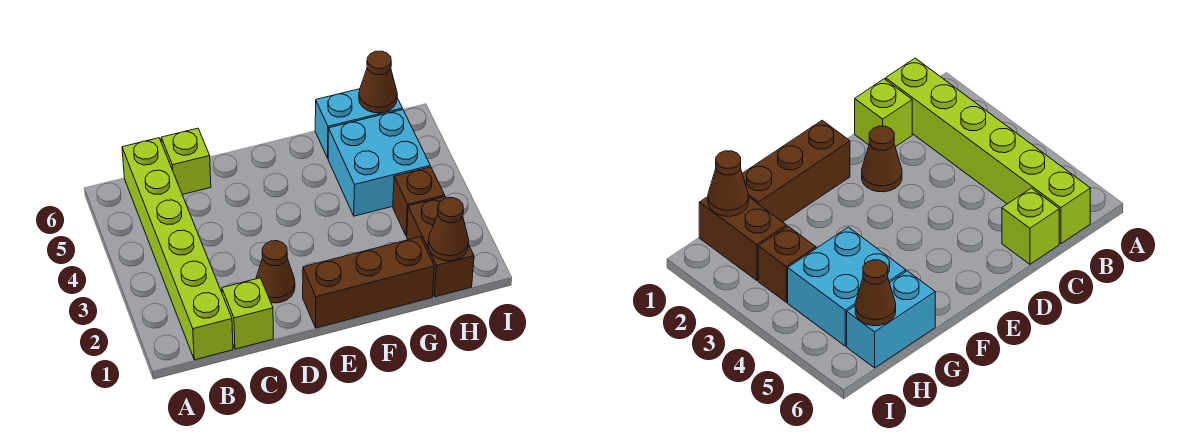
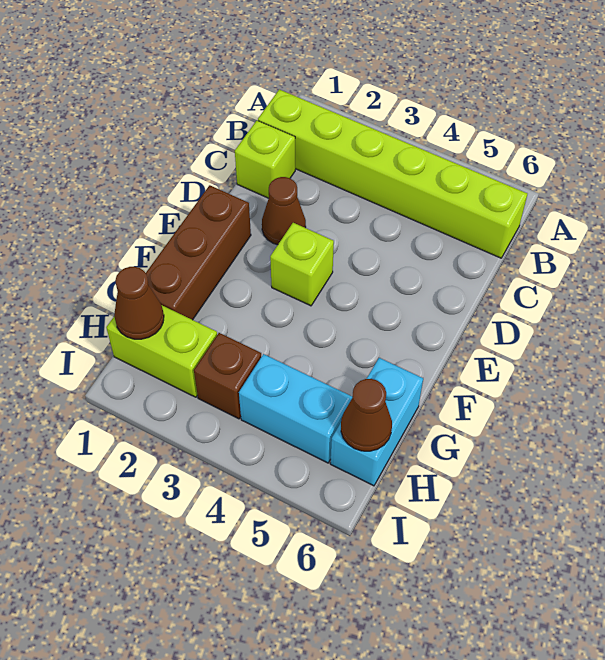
lime brick C6 level 1 -> lime brick E3 level 1
cyan brick G4:H5 level 1 -> cyan brick H4:H5 level 1
brown brick H1:H2 level 1 -> lime brick H1:H2 level 1

